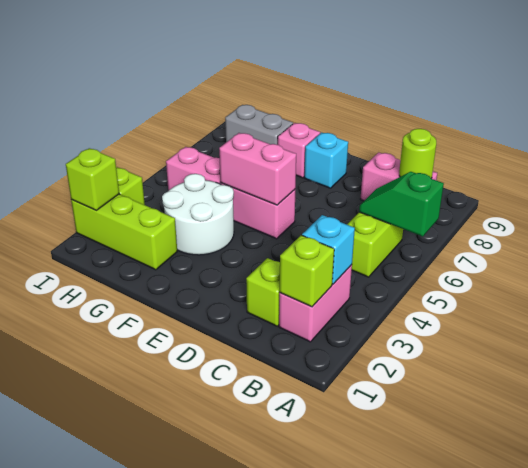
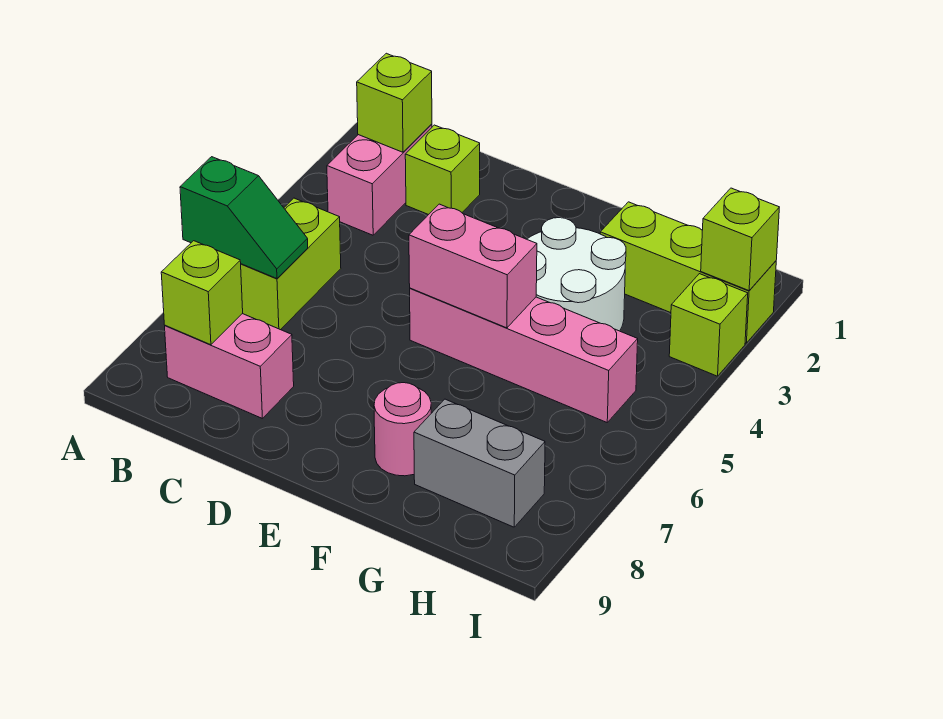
cyan brick B3 level 2 -> none
lime round brick B8 level 2 -> lime brick B8 level 2
cyan brick E8 level 1 -> none
pink brick F8 level 1 -> pink round brick F8 level 1

